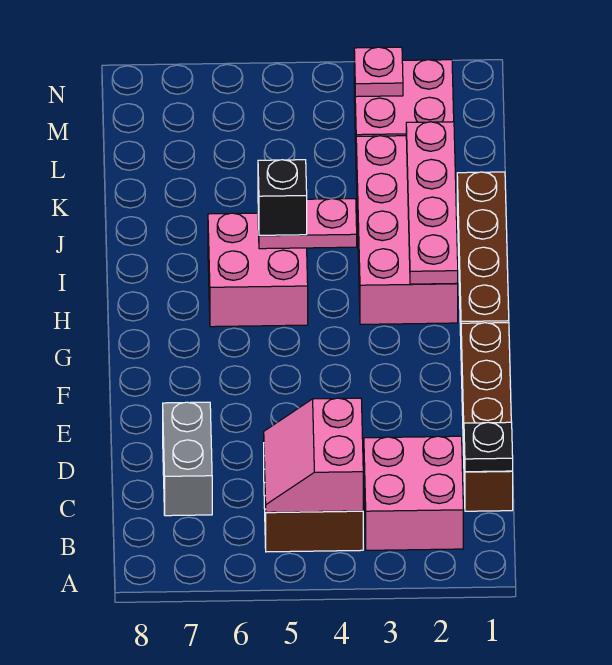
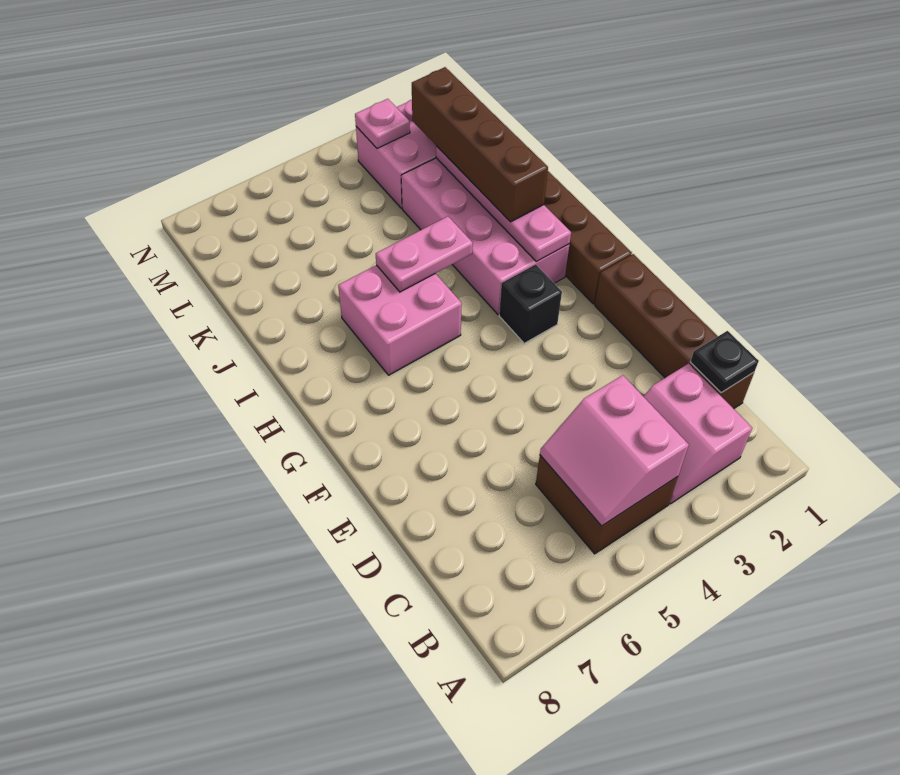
pink brick B2:C3 level 1 -> pink slope B2:C3 level 1 top 2
grey brick C7:D7 level 1 -> none
none -> brown brick I2:L2 level 3
black brick I5 level 3 -> black brick G3 level 1

